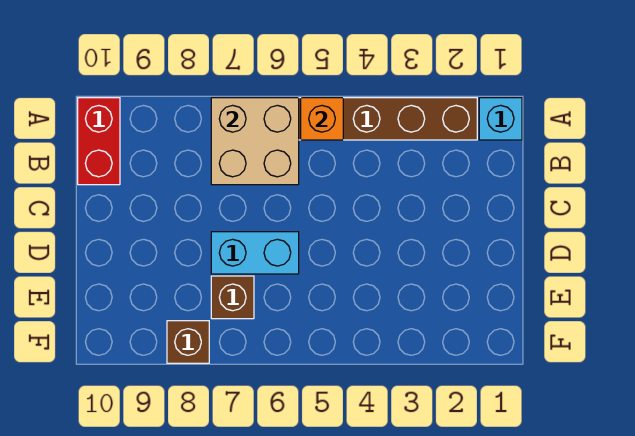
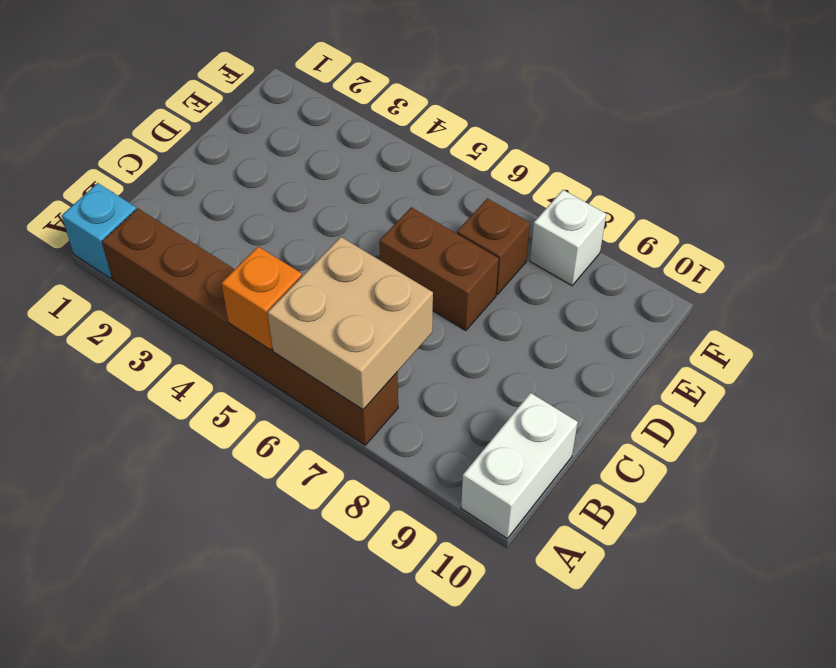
red brick A10:B10 level 1 -> white brick A10:B10 level 1
cyan brick D6:D7 level 1 -> brown brick D6:D7 level 1
brown brick F8 level 1 -> white brick F8 level 1

